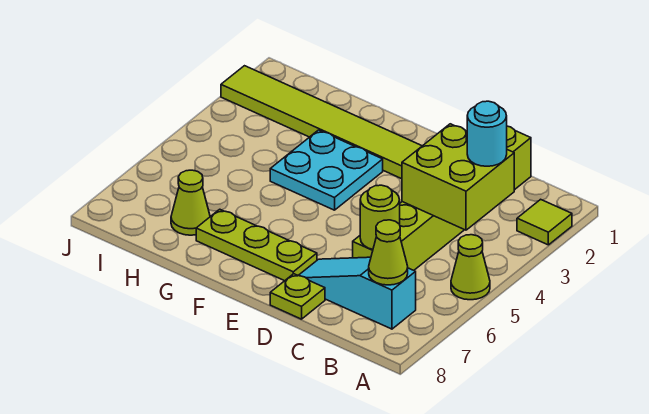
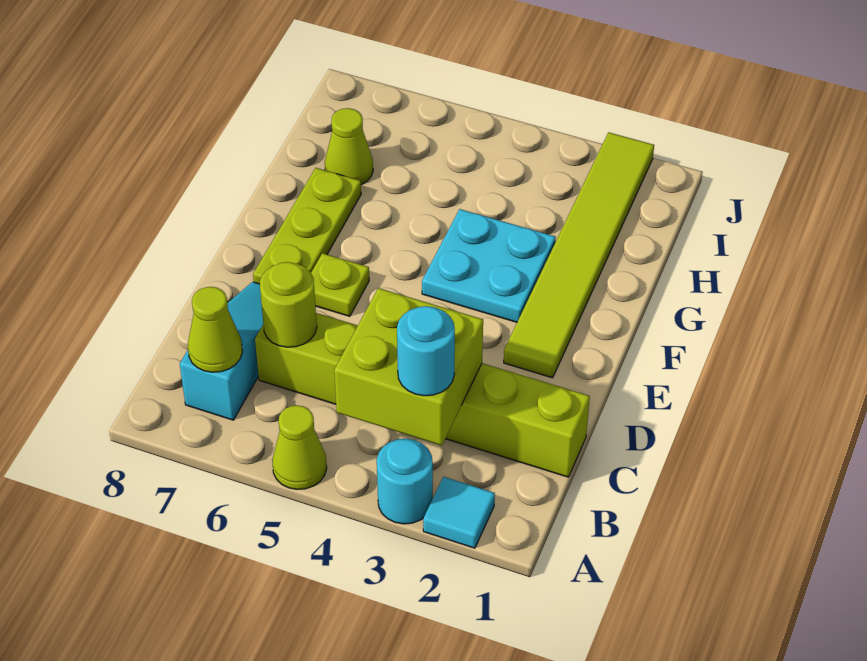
lime tile A2 level 1 -> cyan tile A2 level 1
none -> cyan round brick A3 level 1
lime plate D8 level 1 -> lime plate E6 level 1

